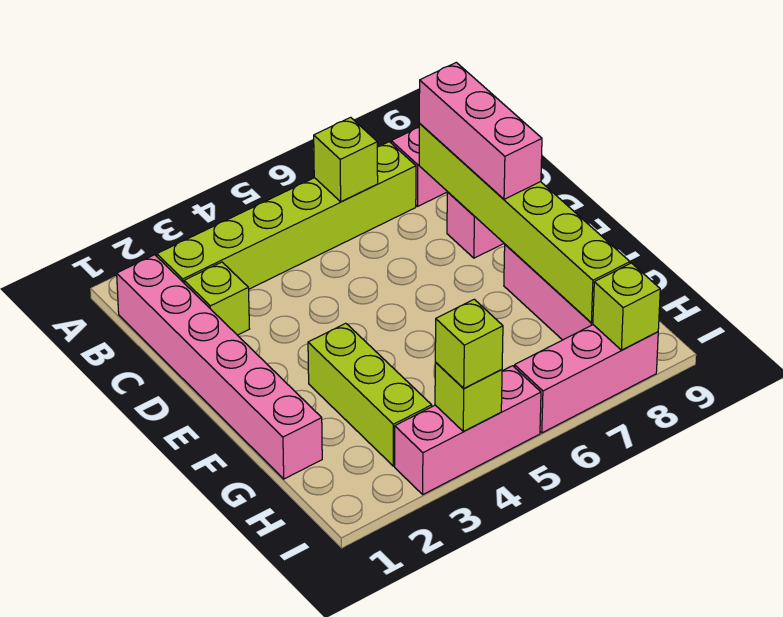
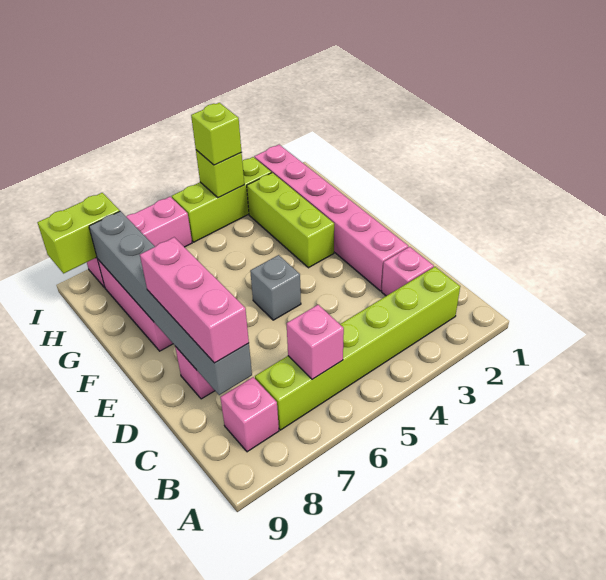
pink brick B1:G1 level 1 -> pink brick D2:I2 level 1
lime brick B6 level 2 -> pink brick B6 level 2
lime brick C2 level 1 -> pink brick C2 level 1
lime brick C8:H8 level 2 -> grey brick C8:H8 level 2
none -> grey brick E5 level 1
pink brick I3:I5 level 1 -> lime brick I3:I5 level 1
lime brick I8 level 2 -> lime brick I8:I9 level 2

